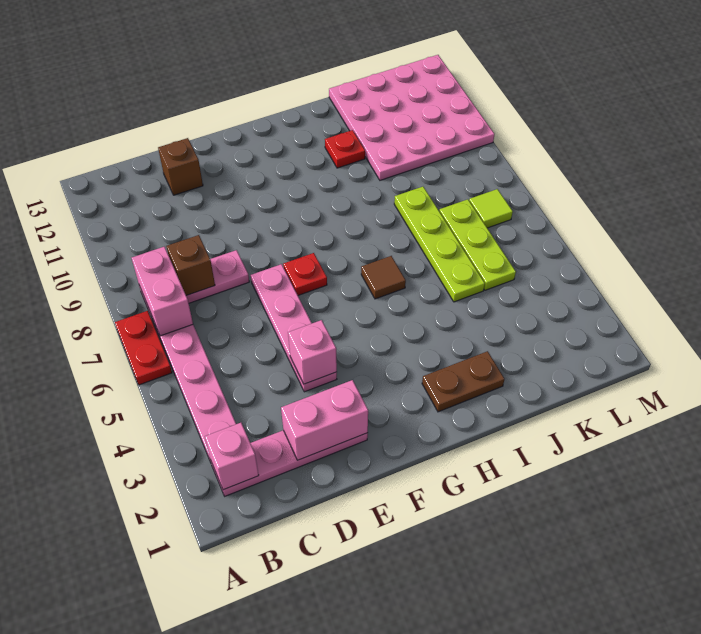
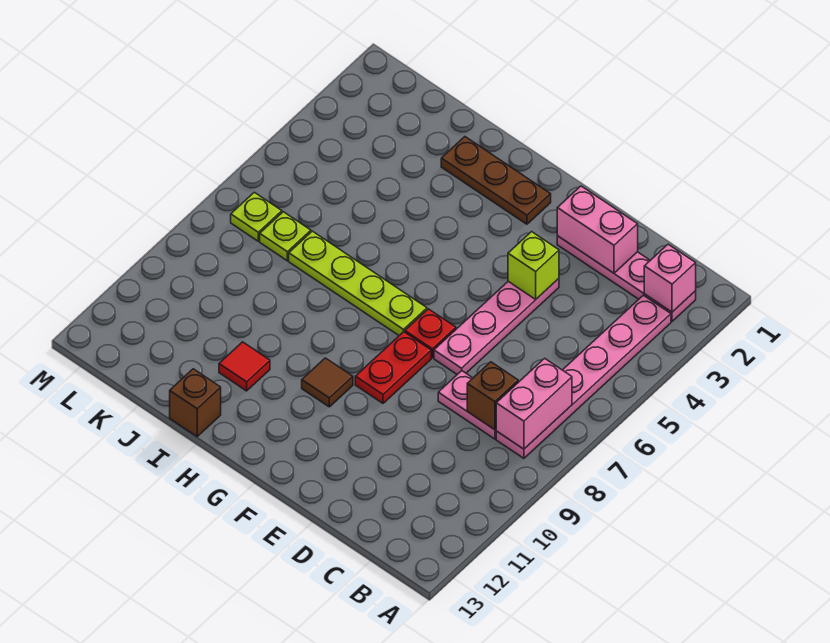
red plate A6:A7 level 1 -> red plate F8:F9 level 1
brown brick D12 level 1 -> brown brick I13 level 1
pink brick E4 level 2 -> lime brick E4 level 2
brown plate H2:I2 level 1 -> brown plate G2:I2 level 1
brown tile H6 level 1 -> brown tile G10 level 1
red plate I11 level 1 -> red tile I11 level 1
lime plate J5:J8 level 1 -> lime plate G7:J7 level 1
pink plate J10:M13 level 1 -> none
lime plate K5:K7 level 1 -> lime plate K7 level 1
lime tile L7 level 1 -> lime plate L7 level 1

